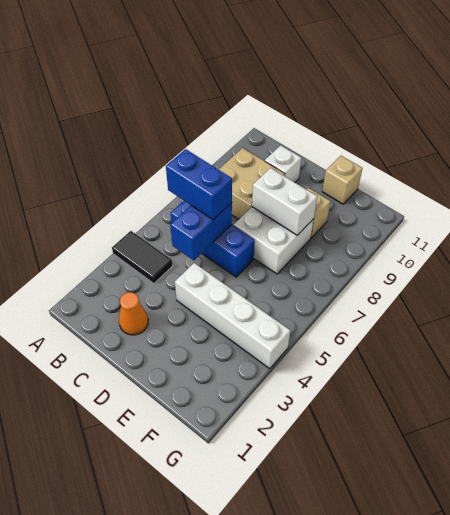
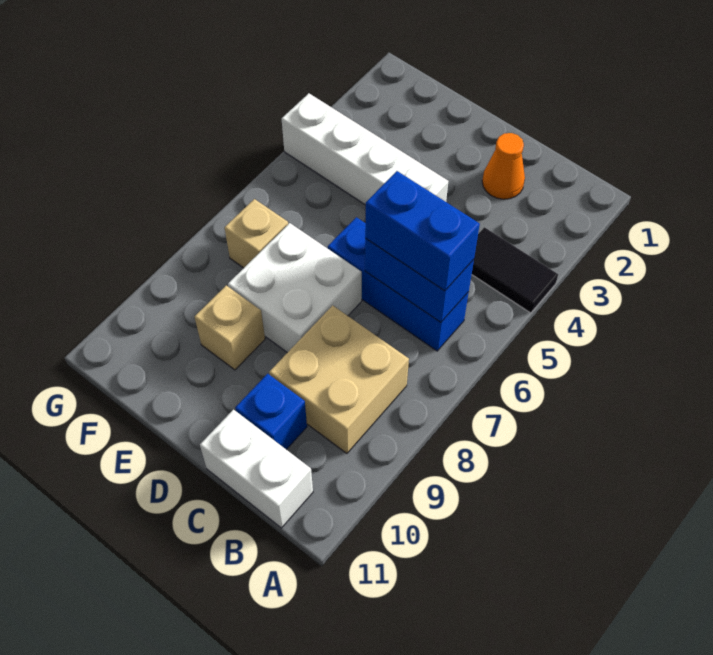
blue brick C5:C6 level 2 -> blue brick B6:C6 level 2
white brick C10 level 1 -> blue brick C10 level 1
white brick D8:E8 level 2 -> white brick B11:C11 level 1
tan brick E11 level 1 -> tan brick F7 level 1

